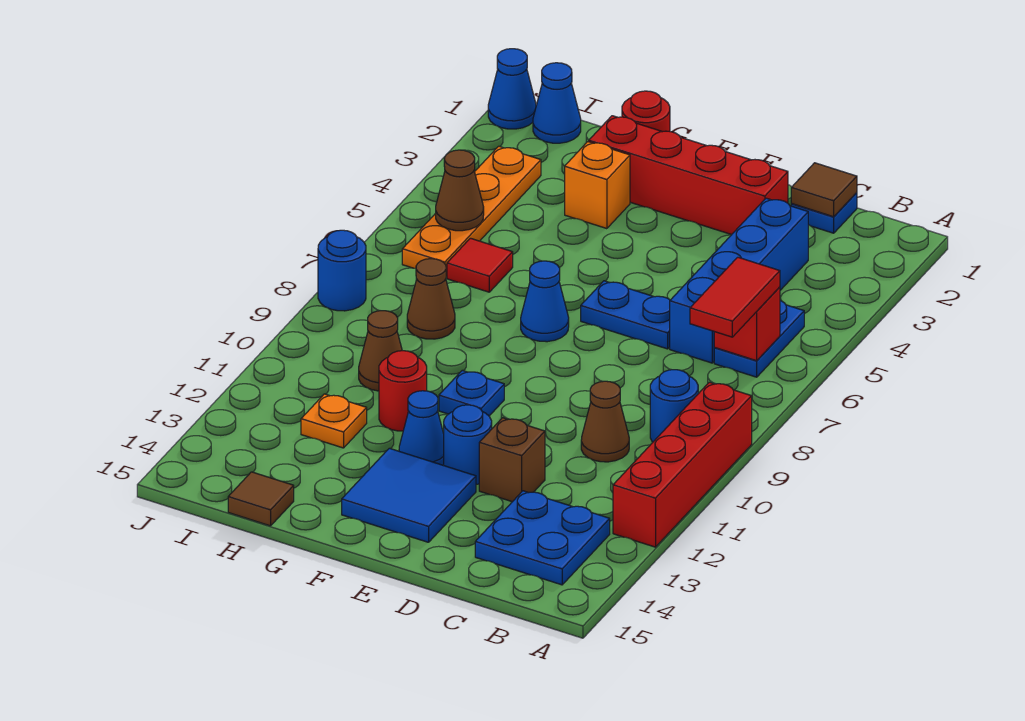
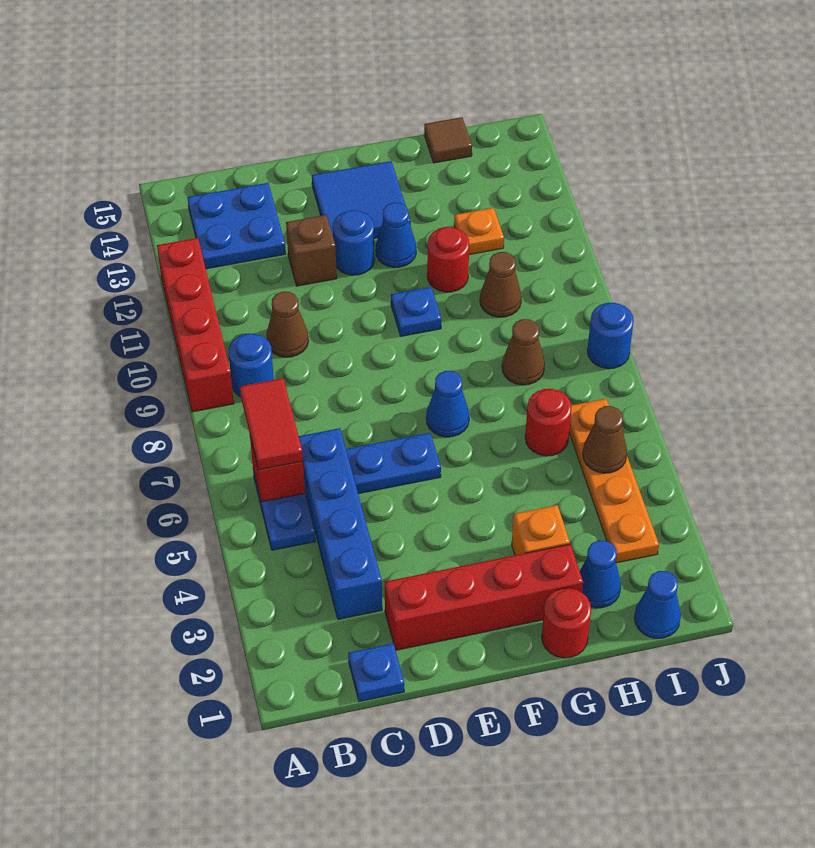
brown tile C1 level 2 -> none
red tile H6 level 1 -> red round brick H6 level 1
blue cone J1 level 1 -> blue cone H2 level 1

